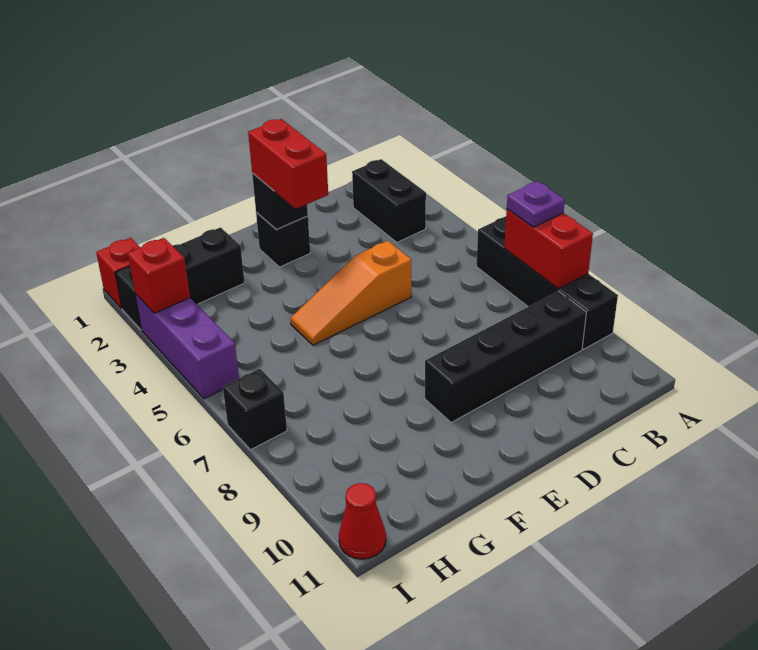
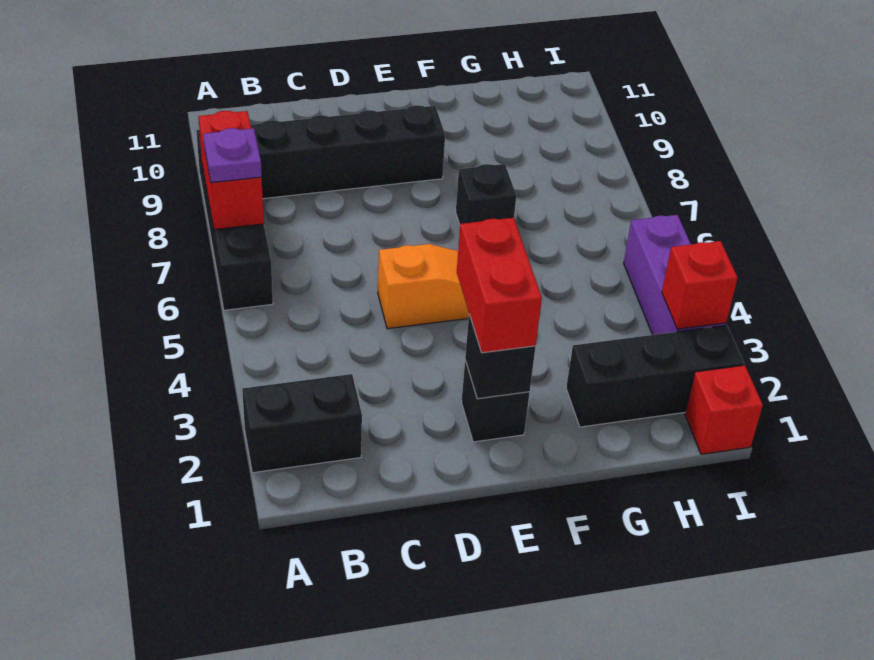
black brick B2:B3 level 1 -> black brick A2:B2 level 1
black brick I7 level 1 -> black brick F7 level 1
red cone I11 level 1 -> none

